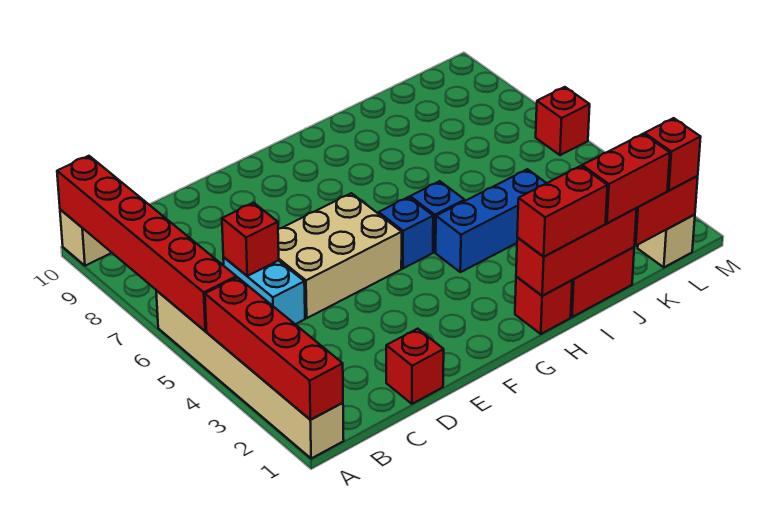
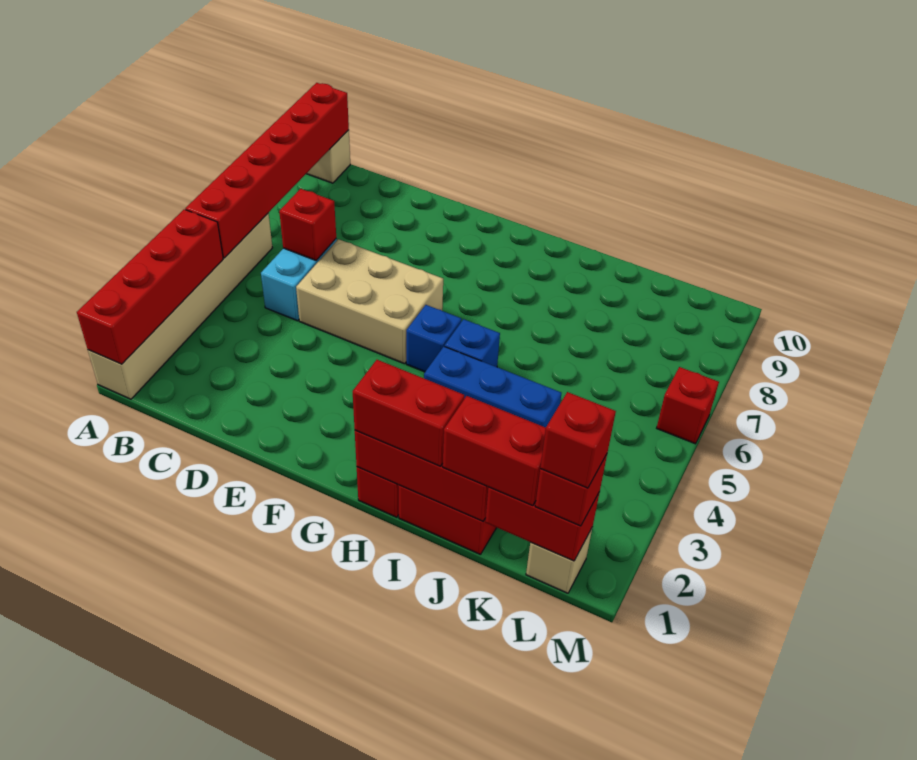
red brick D1 level 1 -> red brick L1 level 4

